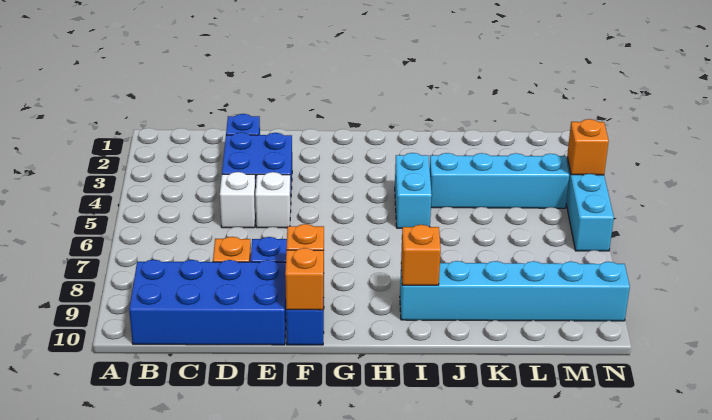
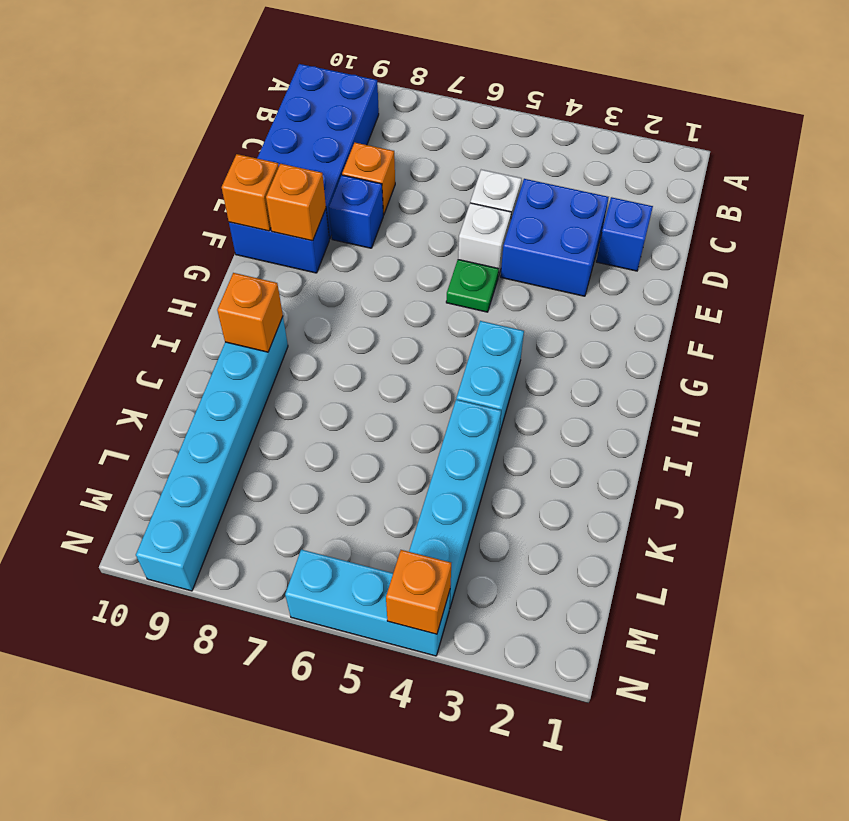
none -> green plate F5 level 1
cyan brick I4:I5 level 1 -> cyan brick H4:I4 level 1

